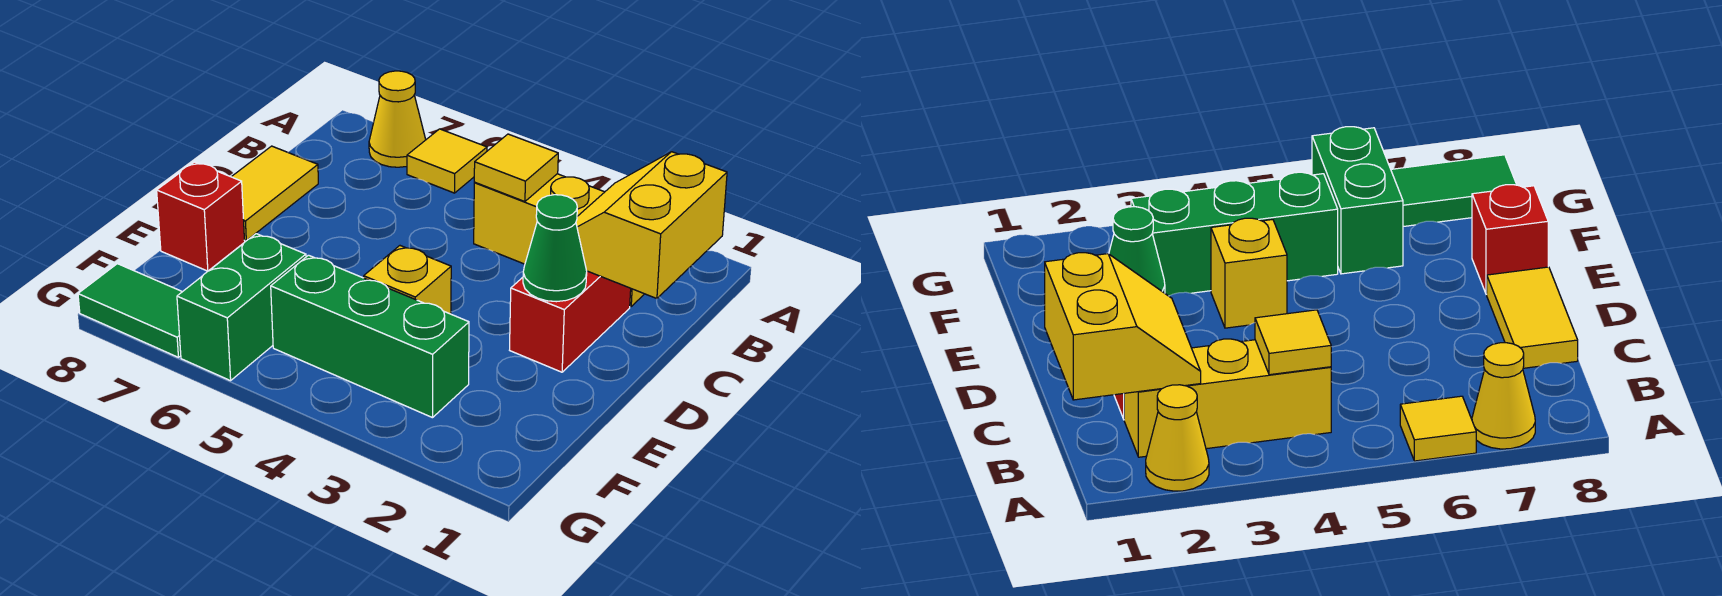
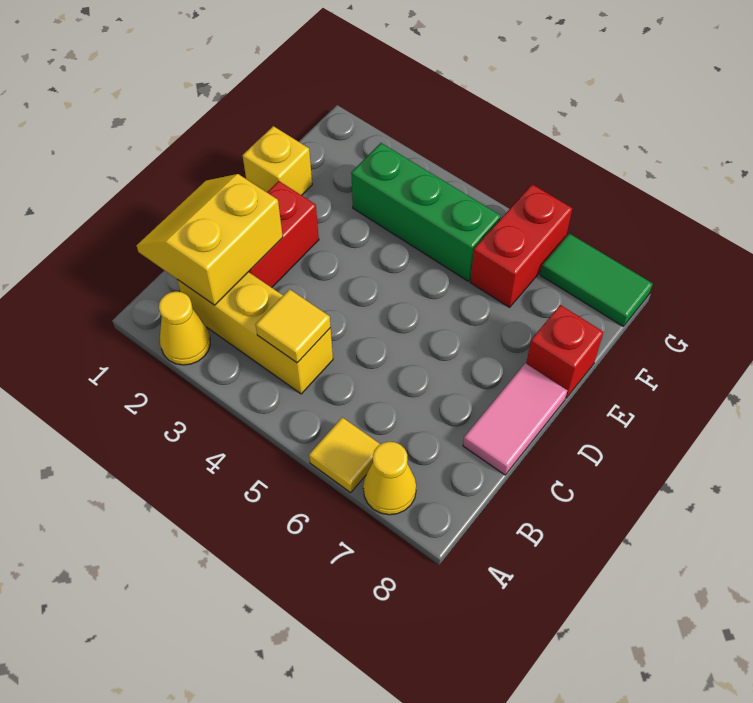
yellow slope B1:C2 level 2 top 1 -> yellow slope B1:C2 level 2 top 2
yellow tile C8:D8 level 1 -> pink tile C8:D8 level 1
green cone D2 level 2 -> none
yellow brick E4 level 1 -> yellow brick E1 level 1
green brick F6:G6 level 1 -> red brick F6:G6 level 1

